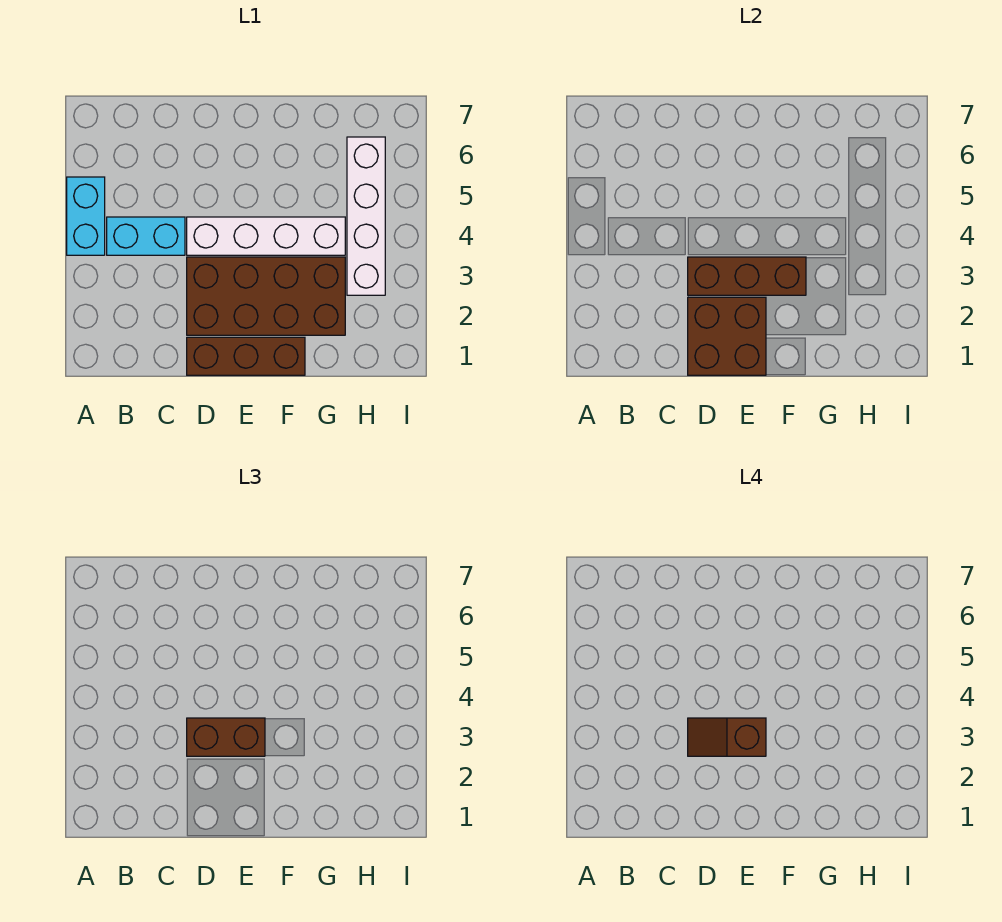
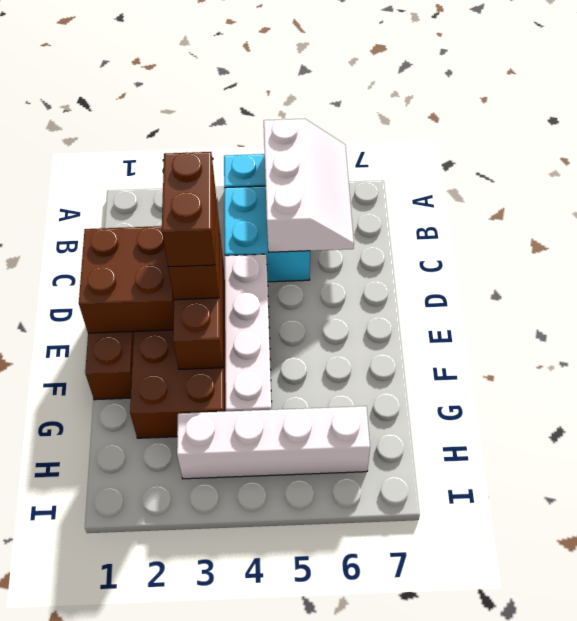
none -> white slope A5:C6 level 2 top 5
cyan brick B4:C4 level 1 -> cyan brick B4:C5 level 1
brown slope D3:E3 level 4 top E -> brown brick D3:E3 level 4

